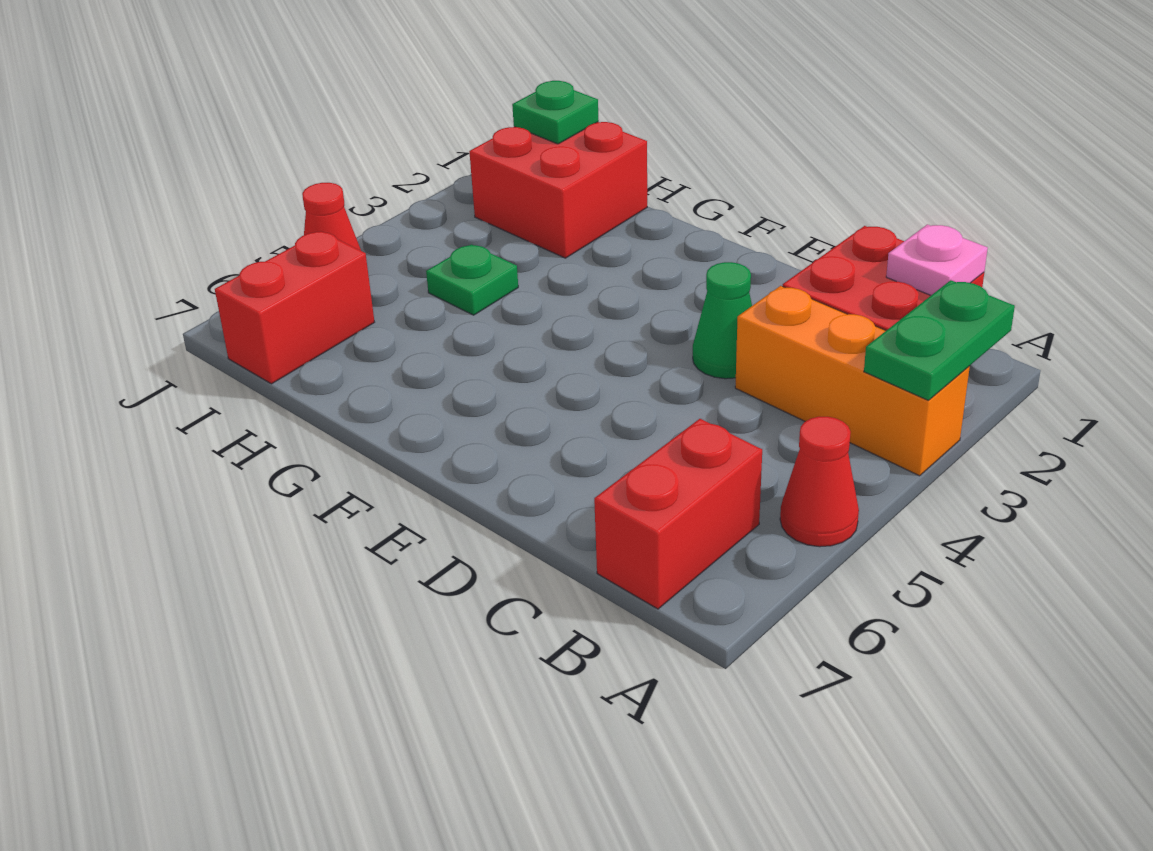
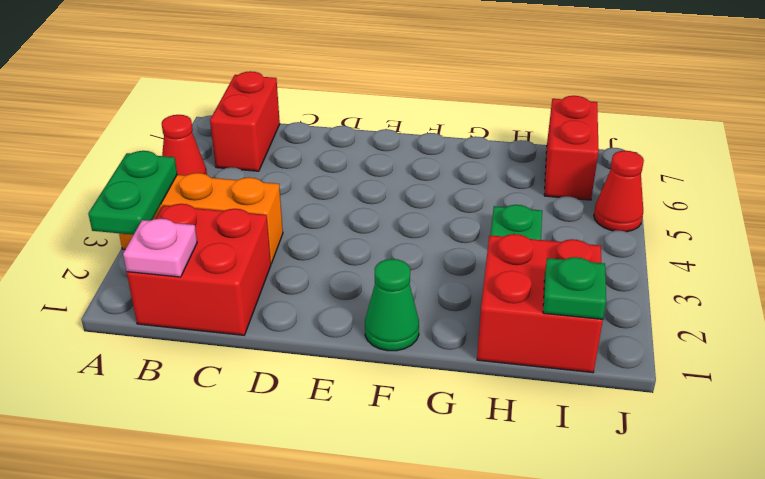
green cone D3 level 1 -> green cone F1 level 1

